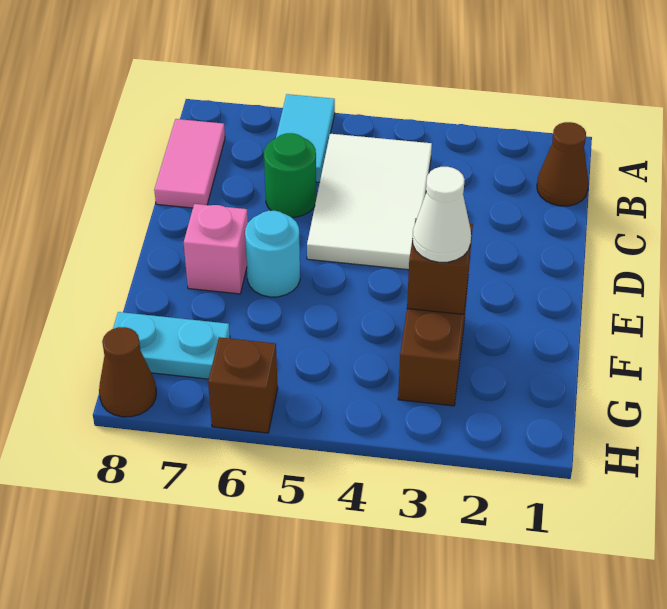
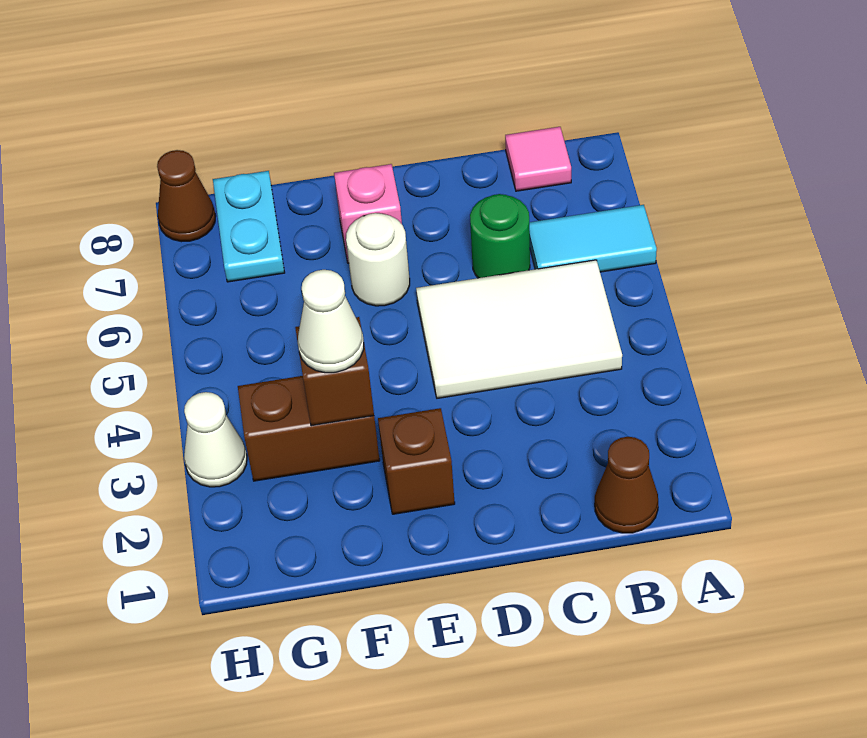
pink tile B8:C8 level 1 -> pink tile B8 level 1
cyan round brick E6 level 1 -> white round brick E6 level 1
none -> white cone H3 level 1
brown brick H6 level 1 -> brown brick E2 level 1

